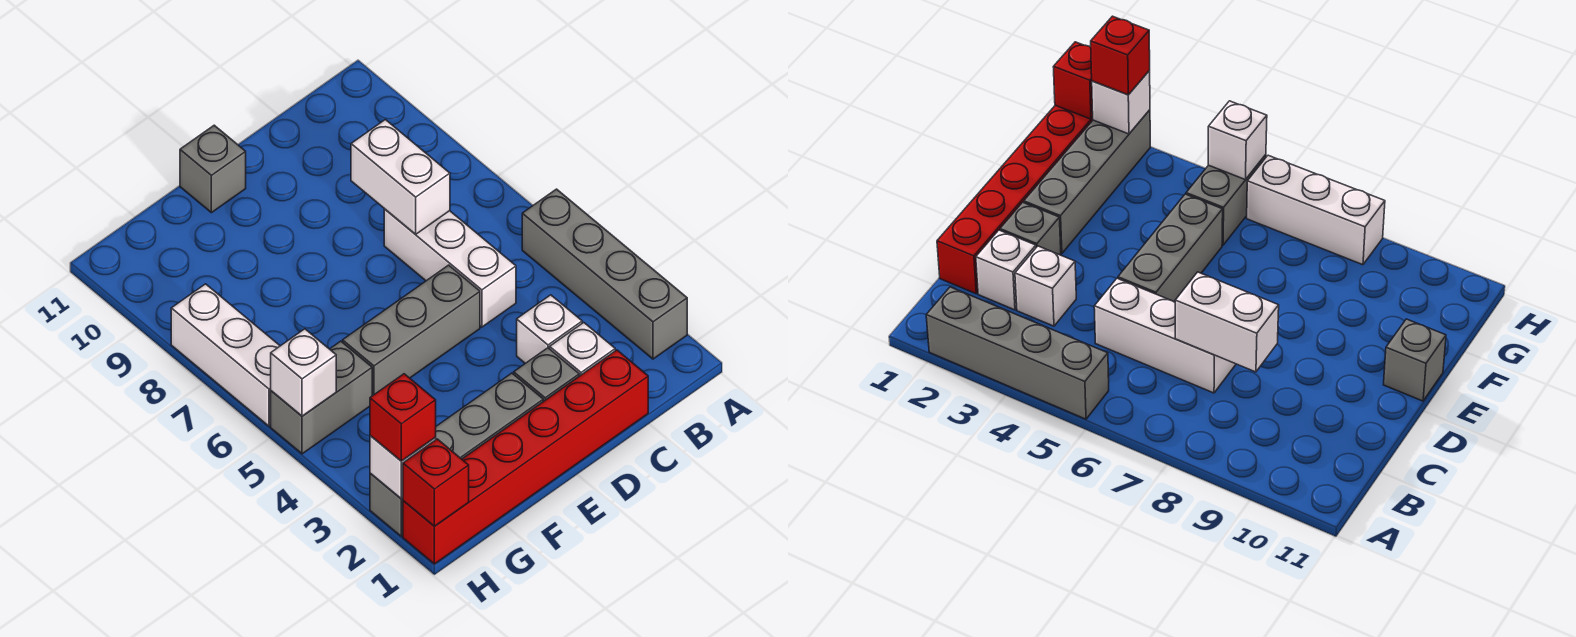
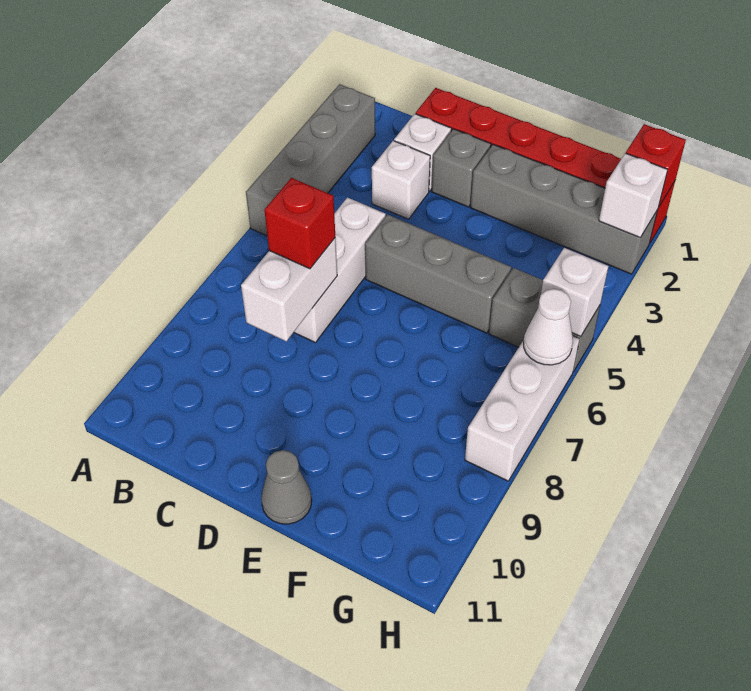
grey brick E11 level 1 -> grey cone E11 level 1
red brick H2 level 3 -> red brick C7 level 3
none -> white cone H6 level 2

